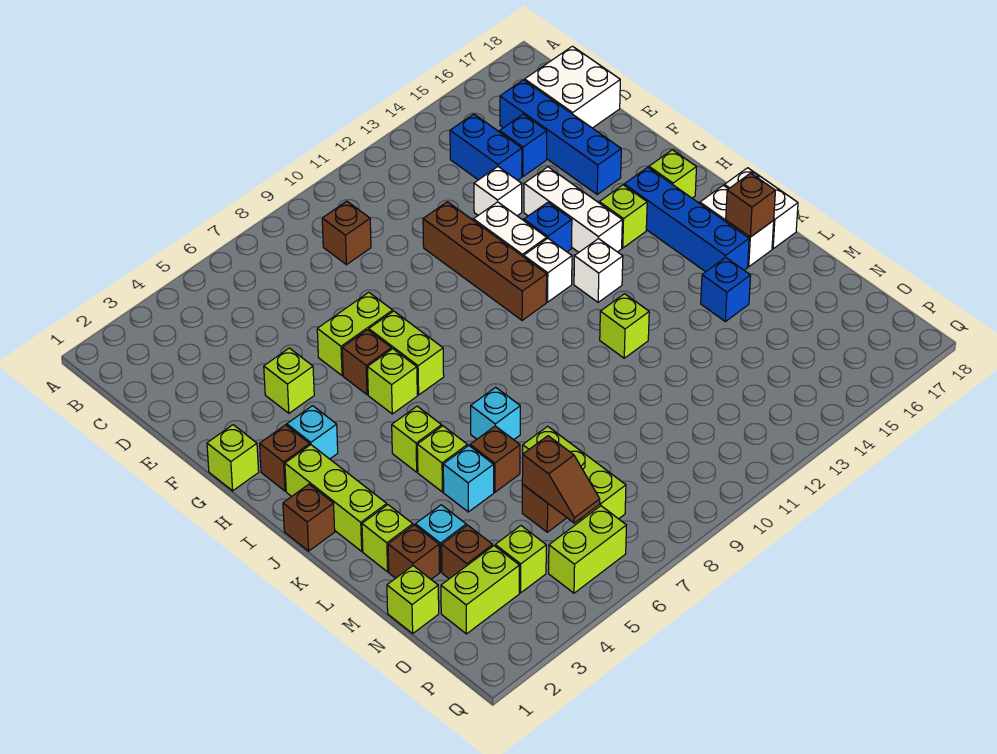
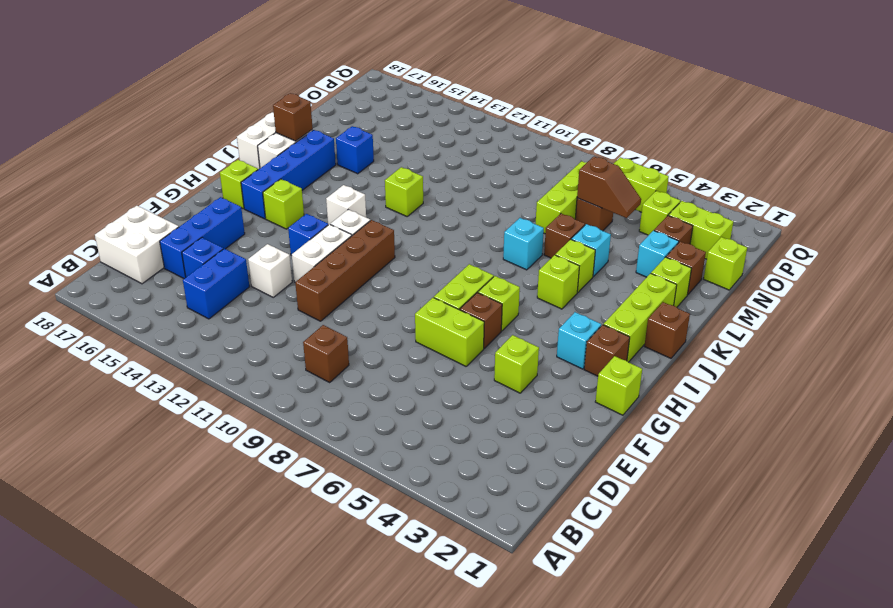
blue brick C16:F16 level 1 -> blue brick D16:F16 level 1
white brick F14:H14 level 1 -> none
brown slope N6:O6 level 2 top N -> brown slope N5:N6 level 2 top 6

